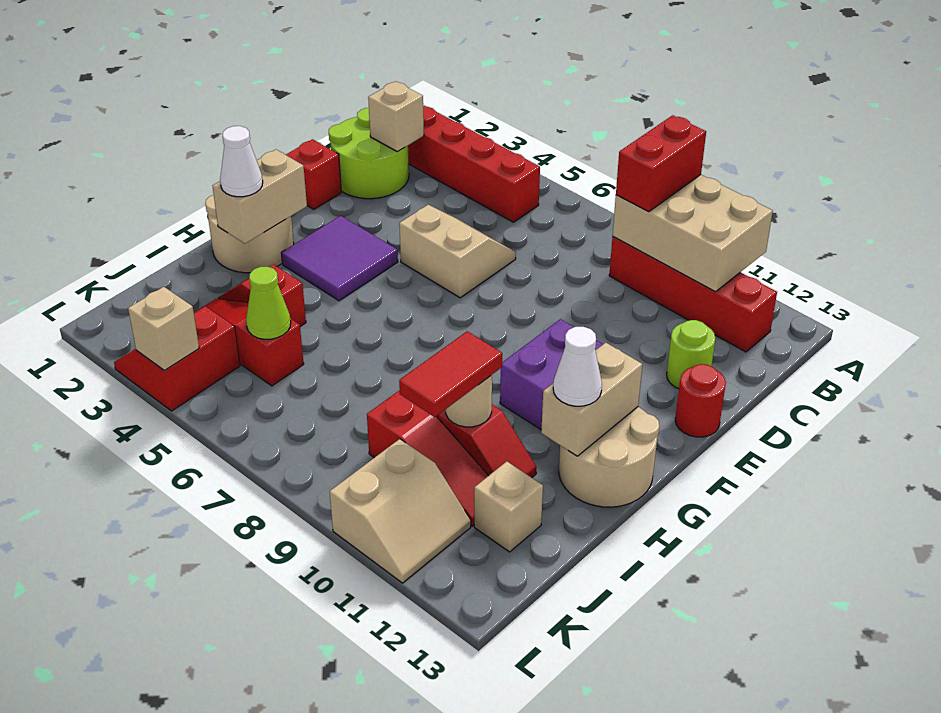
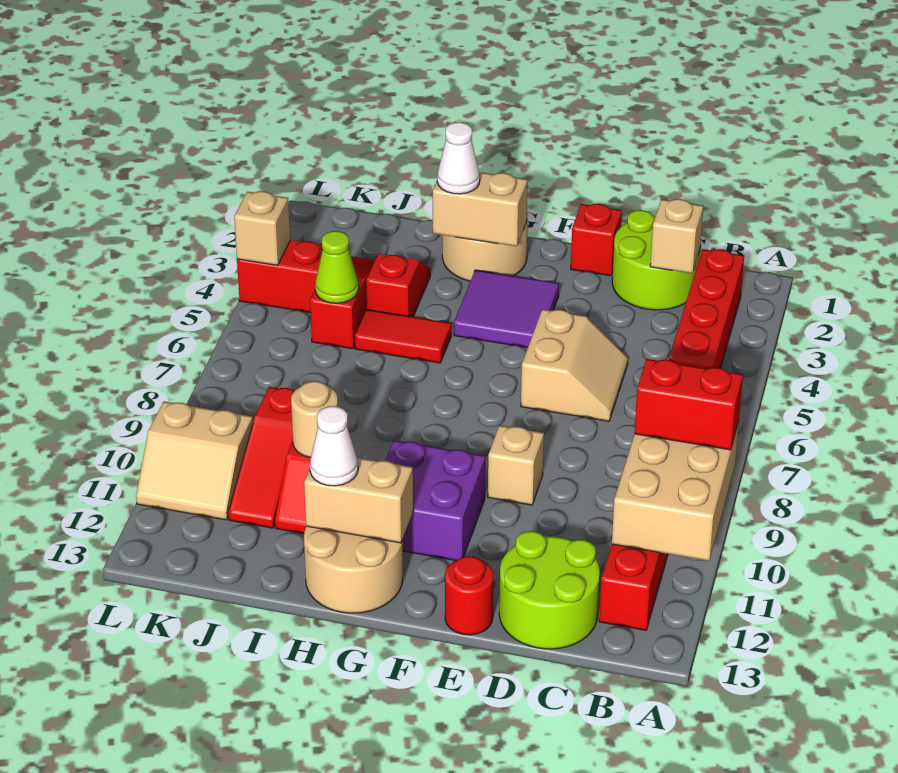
lime round brick D12 level 1 -> lime round brick C12:D13 level 1
red tile I10:J10 level 3 -> red tile H5:I5 level 1
tan brick J12 level 1 -> tan brick E9 level 1

